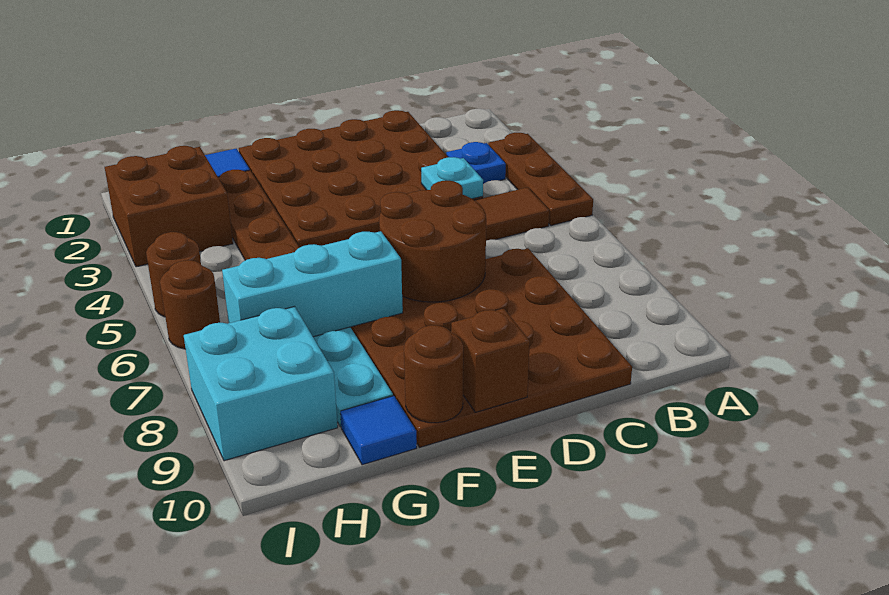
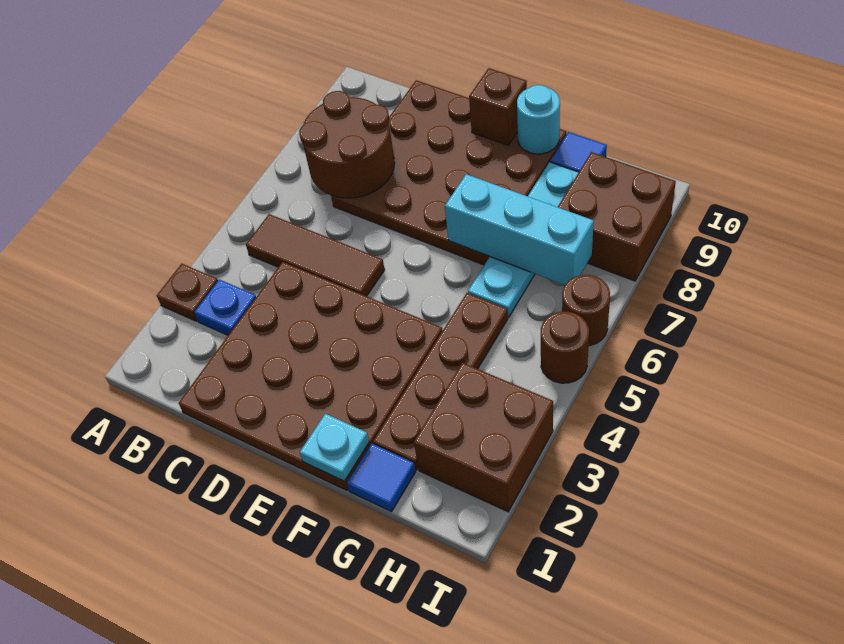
brown plate A3:A5 level 1 -> brown plate A3 level 1
cyan plate C4 level 2 -> cyan plate F1 level 2
brown round brick D6:E7 level 2 -> brown round brick B7:C8 level 2
brown round brick F10 level 2 -> cyan round brick F10 level 2
cyan brick H8:I9 level 1 -> brown brick H8:I9 level 1

